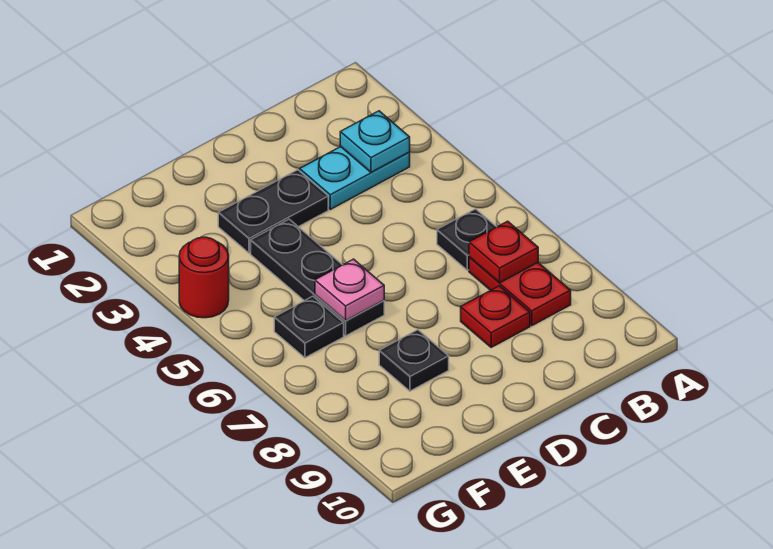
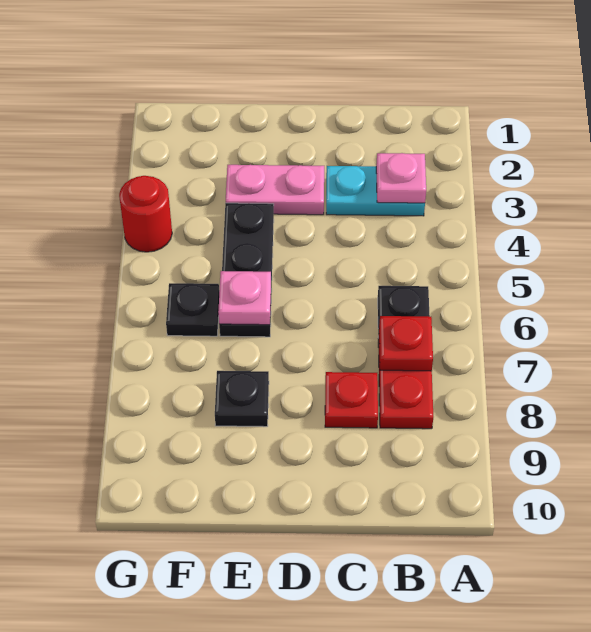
cyan plate B3 level 2 -> pink plate B3 level 2
black plate D3:E3 level 1 -> pink plate D3:E3 level 1

